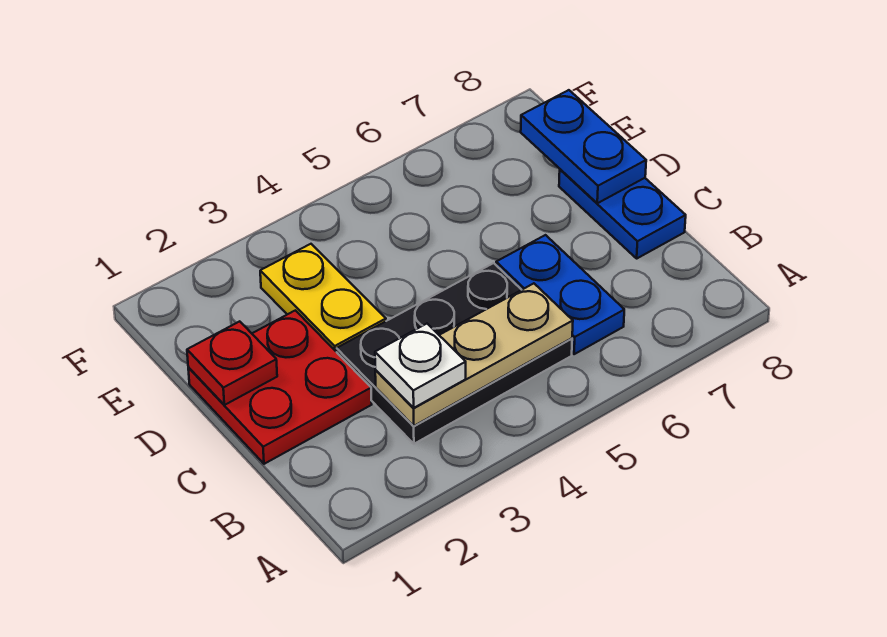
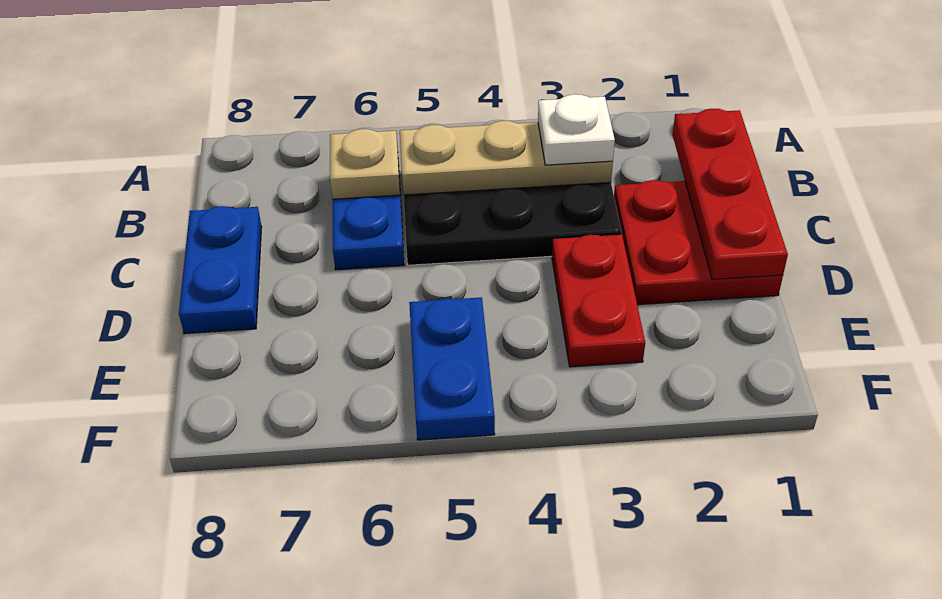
none -> tan plate B6 level 2
red plate D1 level 2 -> red plate B1:D1 level 2
yellow plate D3:E3 level 1 -> red plate D3:E3 level 1
blue plate D8:E8 level 2 -> blue plate E5:F5 level 1

